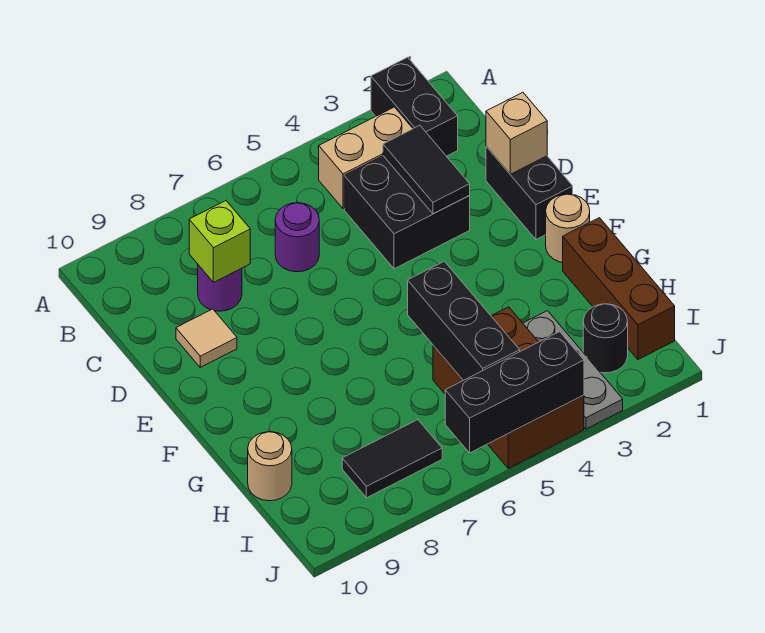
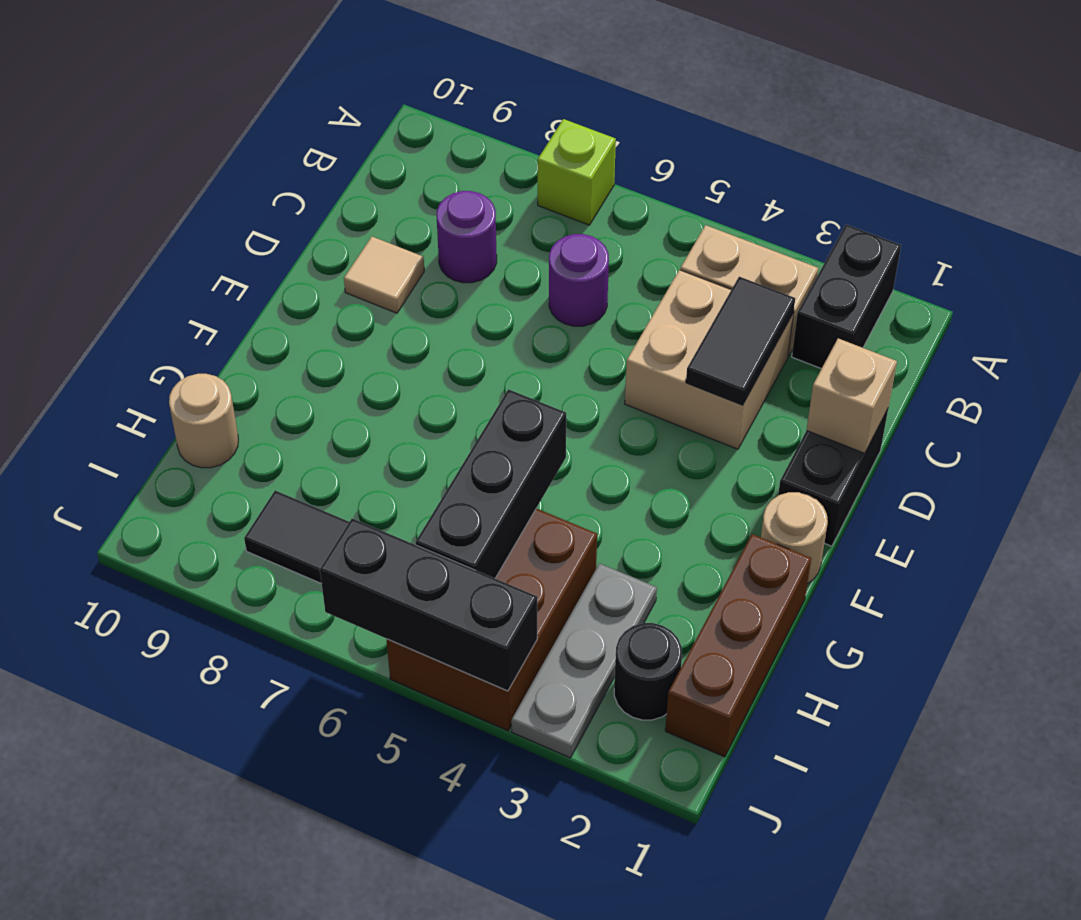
black brick C3:D4 level 1 -> tan brick C3:D4 level 1
lime brick C8 level 2 -> lime brick A7 level 1

